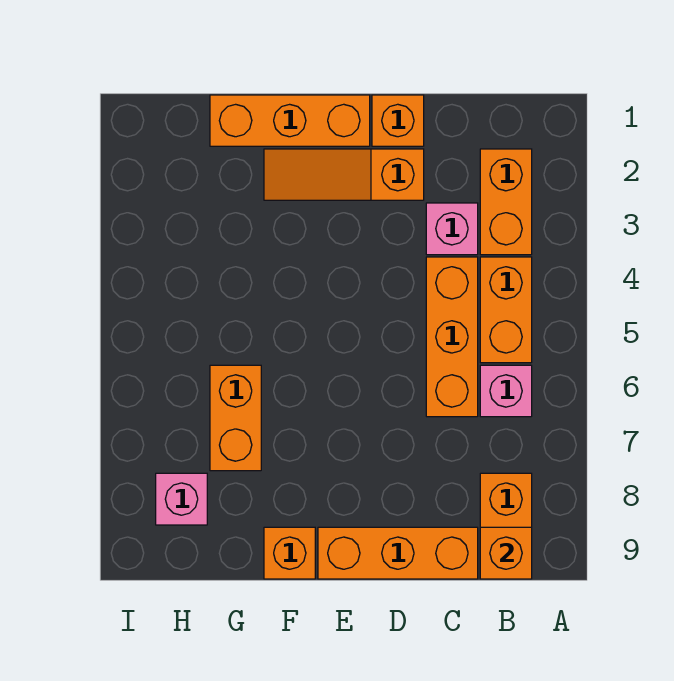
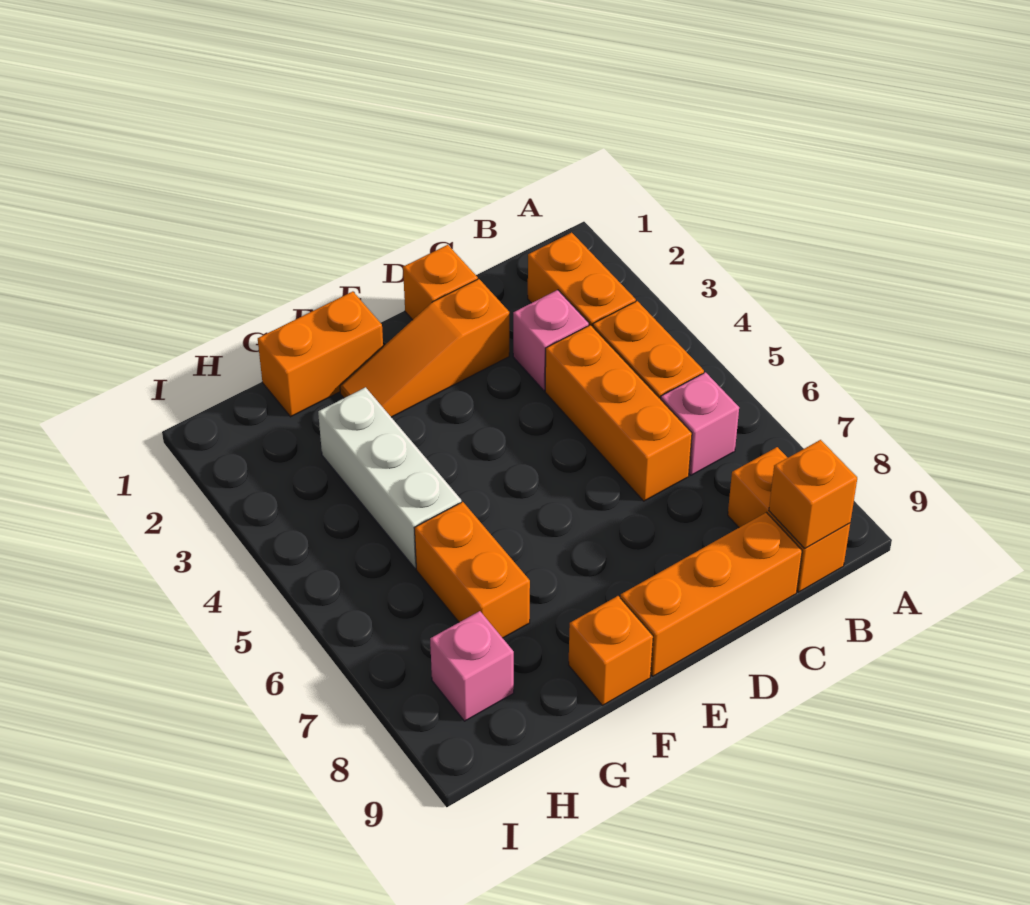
orange brick E1:G1 level 1 -> orange brick F1:G1 level 1
none -> white brick G3:G5 level 1

